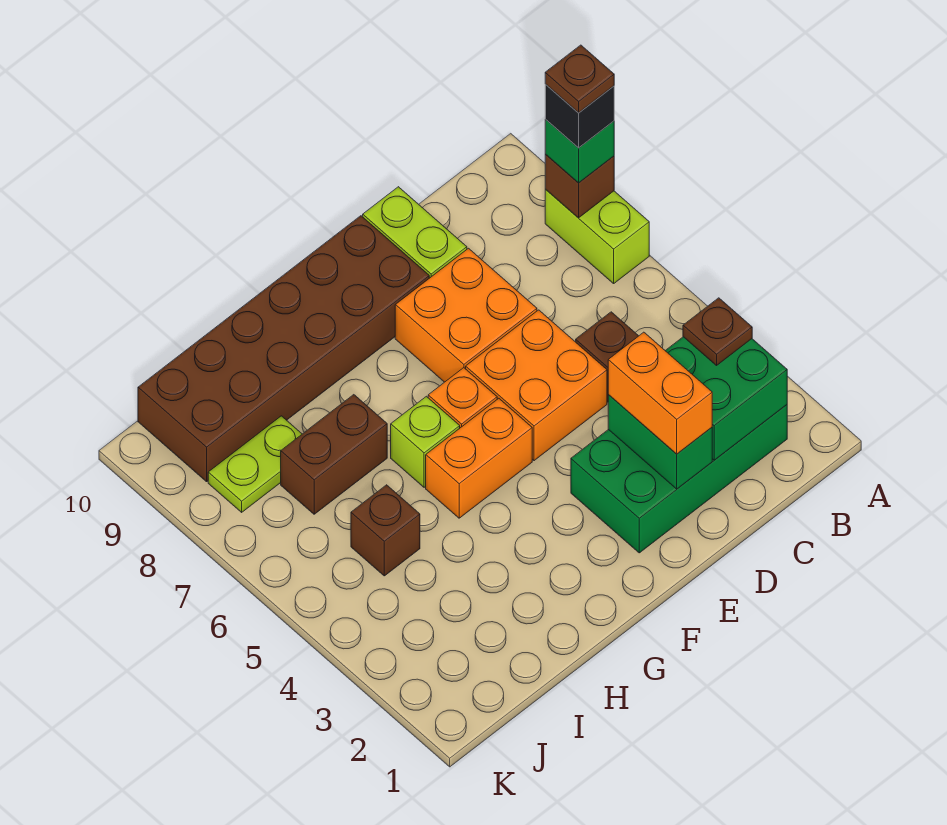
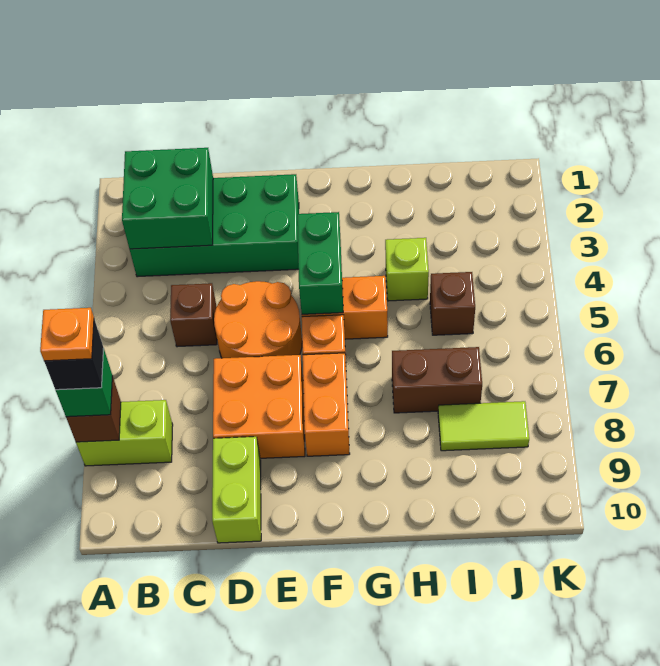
lime brick A7:A8 level 1 -> lime brick A8:B8 level 1
brown plate A8 level 5 -> orange plate A8 level 5
brown plate B3 level 3 -> none
green brick D2:D3 level 2 -> green brick F4:F5 level 2
orange brick D2:D3 level 3 -> orange brick F7:F8 level 1
orange brick D5:E6 level 1 -> orange round brick D5:E6 level 1
brown brick E9:J10 level 1 -> none
lime brick G6 level 1 -> lime brick H4 level 1
lime plate I8:J8 level 1 -> lime tile I8:J8 level 1

